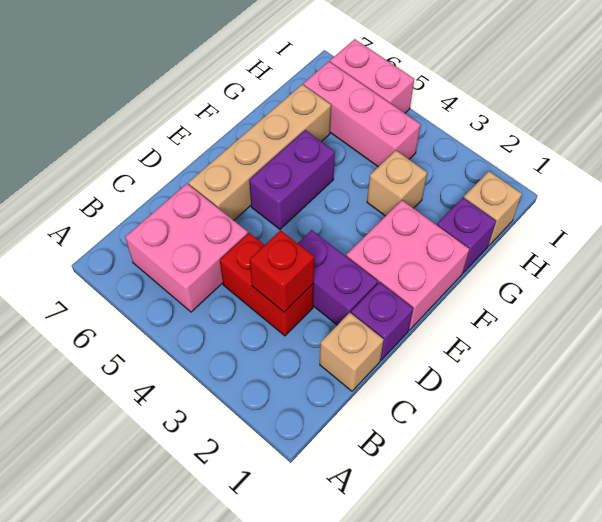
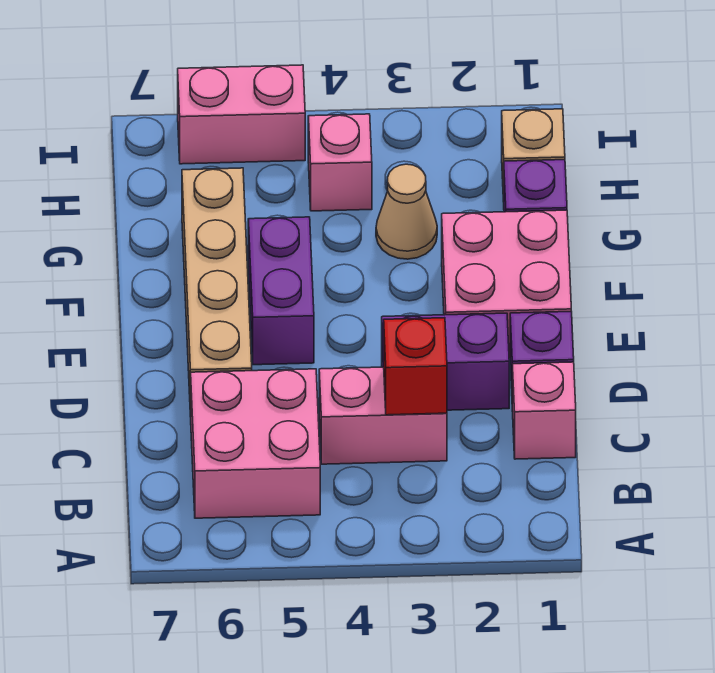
tan brick C1 level 1 -> pink brick C1 level 1
red brick C3:C4 level 1 -> pink brick C3:C4 level 1
tan brick G3 level 1 -> tan cone G3 level 1
pink brick H4:H6 level 1 -> pink brick H4 level 1

